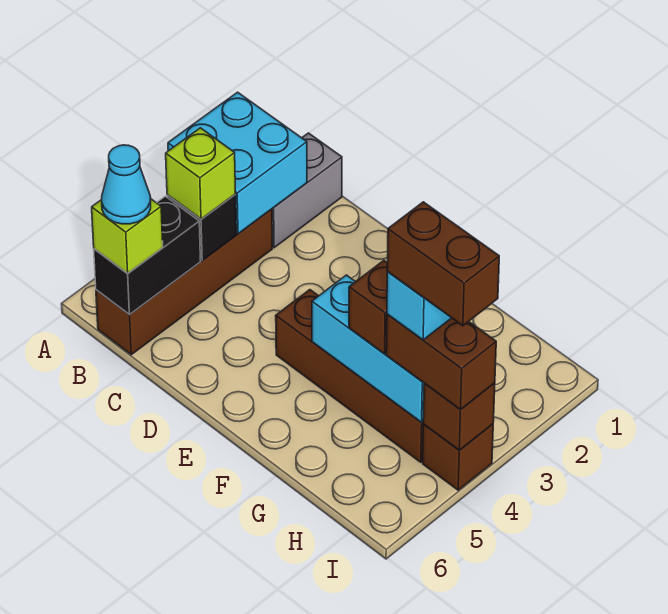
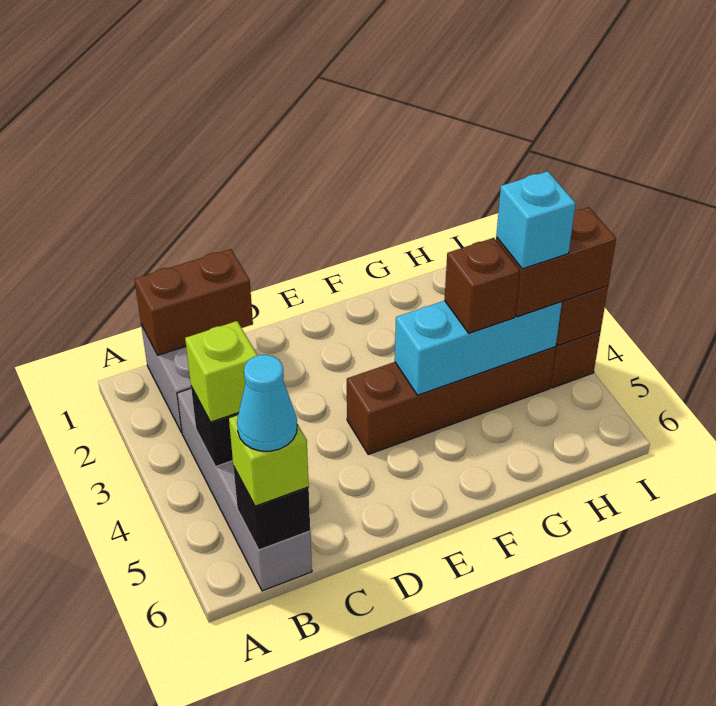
cyan brick A2:B3 level 2 -> none
brown brick B3:B6 level 1 -> grey brick B3:B6 level 1
black brick B5:B6 level 2 -> black brick B6 level 2
brown brick H4:I4 level 5 -> brown brick B1:C1 level 2

